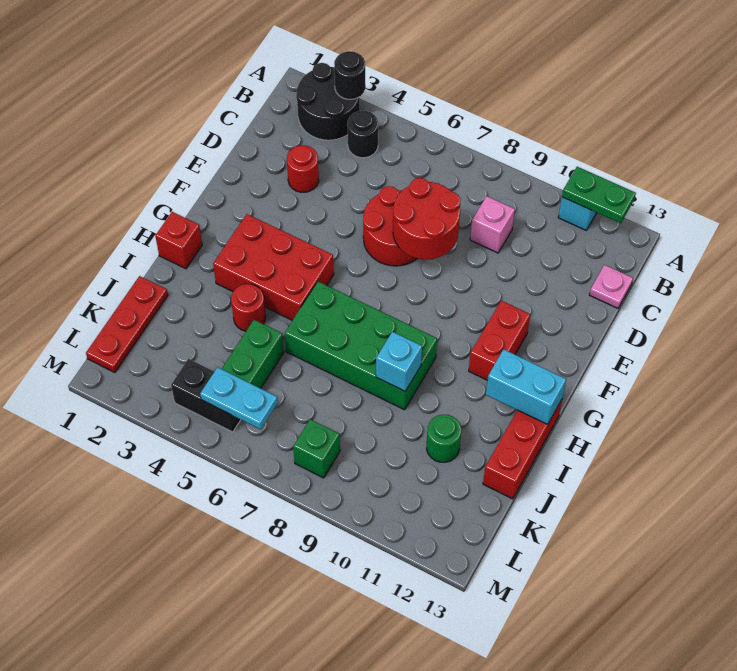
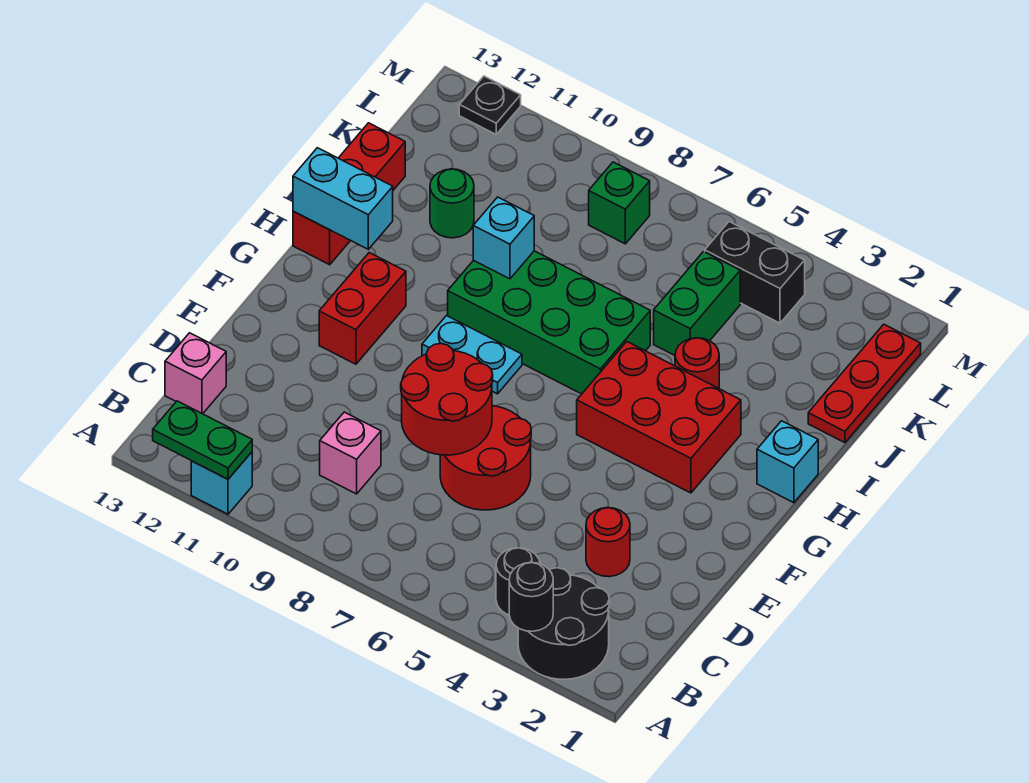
pink plate C13 level 1 -> pink brick C13 level 1
red brick H1 level 1 -> cyan brick H1 level 1
cyan plate L5:L6 level 2 -> cyan plate G8:G9 level 1
none -> black plate M12 level 1

